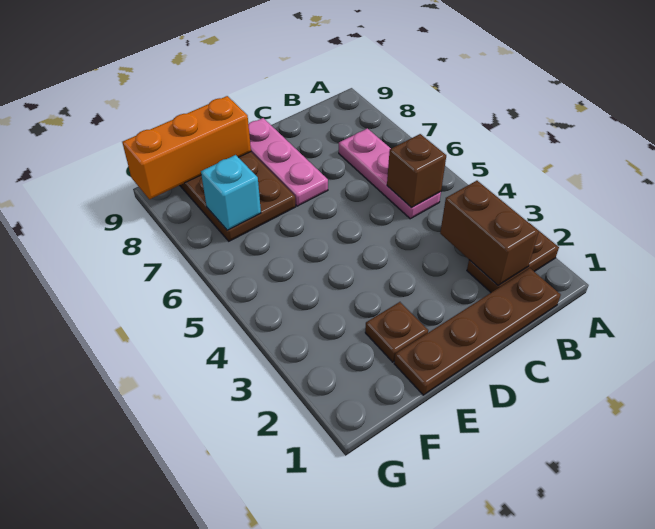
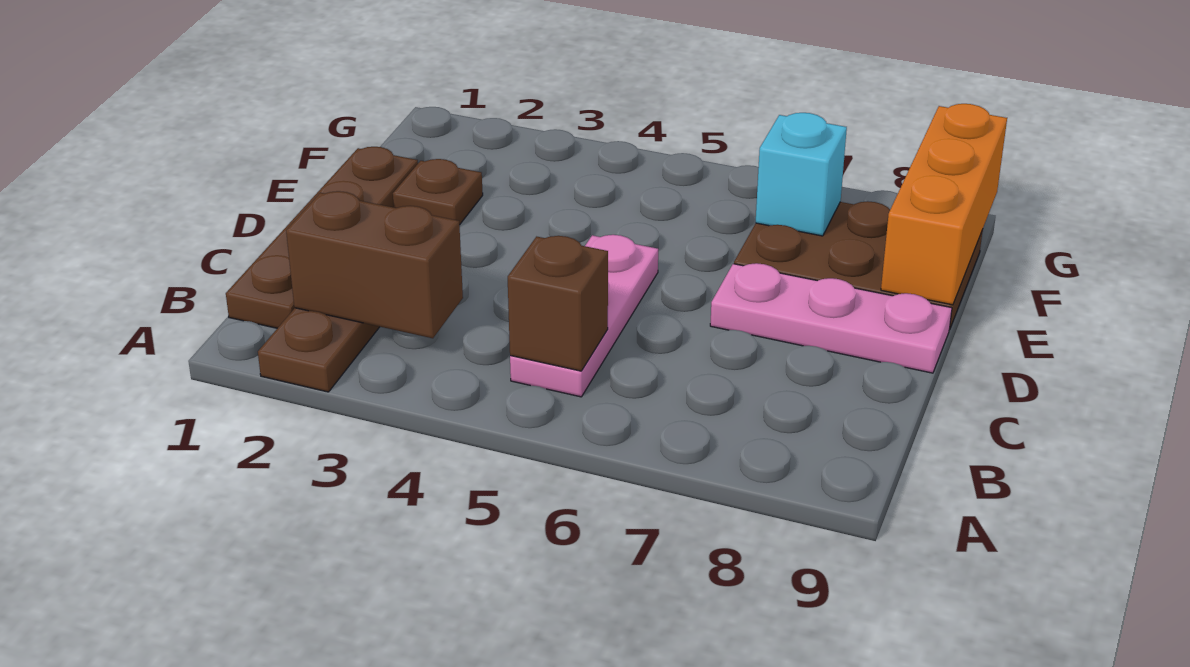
pink plate B5:B7 level 1 -> pink plate B5:D5 level 1

